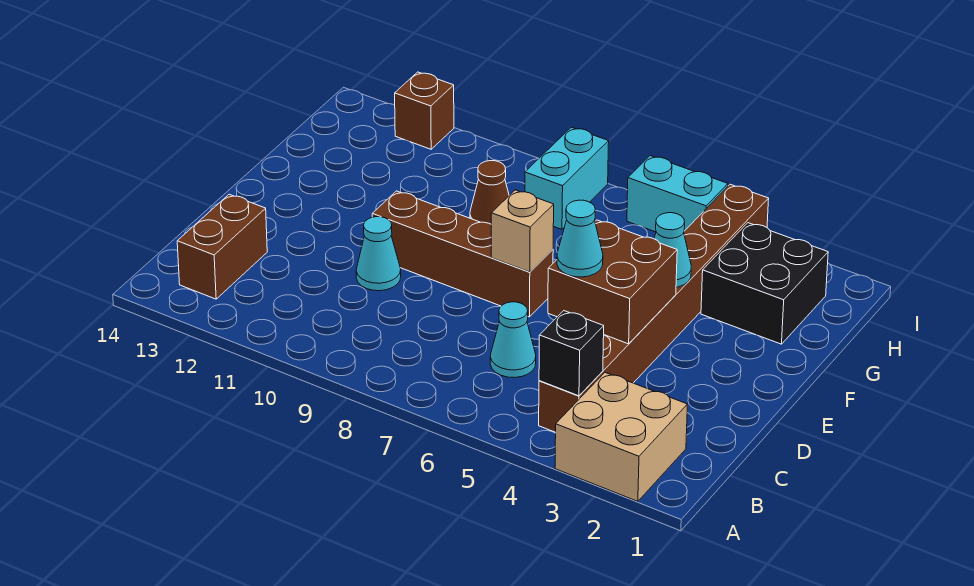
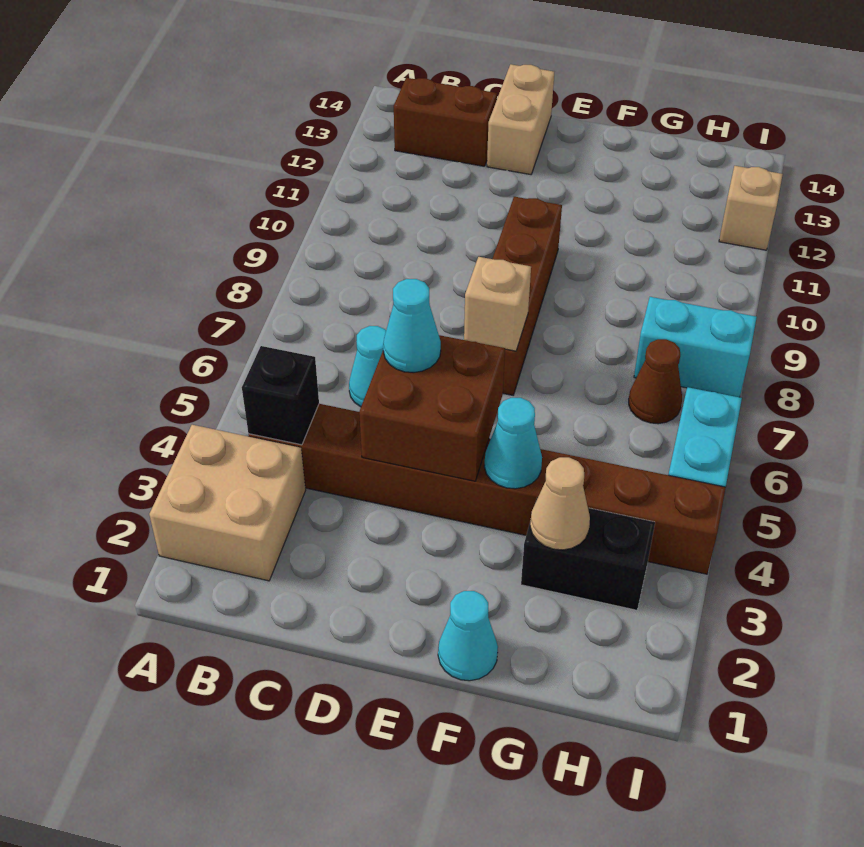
cyan cone D10 level 1 -> cyan cone F1 level 1
none -> tan brick D13:D14 level 1
black brick G2:H3 level 1 -> black brick G3:H3 level 1
none -> tan cone G3 level 2
brown cone G9 level 1 -> brown cone H7 level 1
brown brick I12 level 1 -> tan brick I12 level 1

